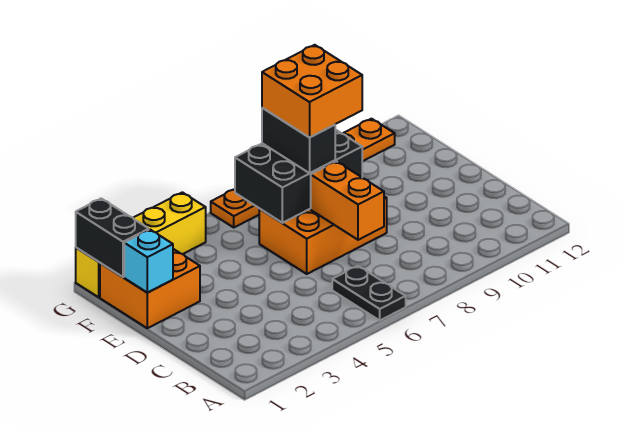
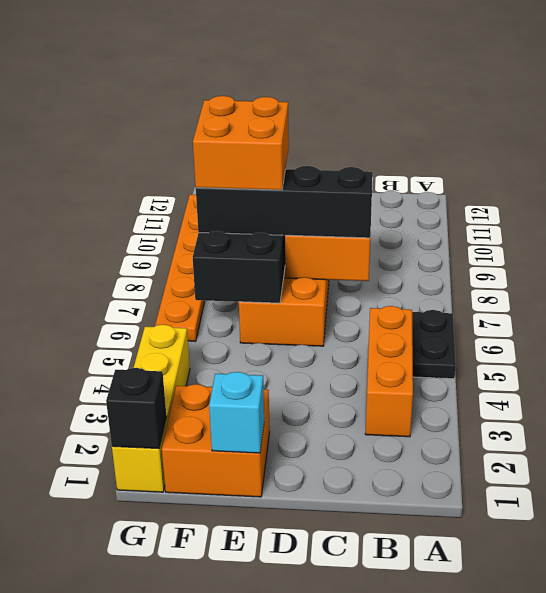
black plate A6:B6 level 1 -> black plate A5:A6 level 1
none -> orange brick B3:B5 level 1
black brick E7:F7 level 3 -> black brick C7:F7 level 3
black brick F1:G1 level 2 -> black brick G1 level 2

